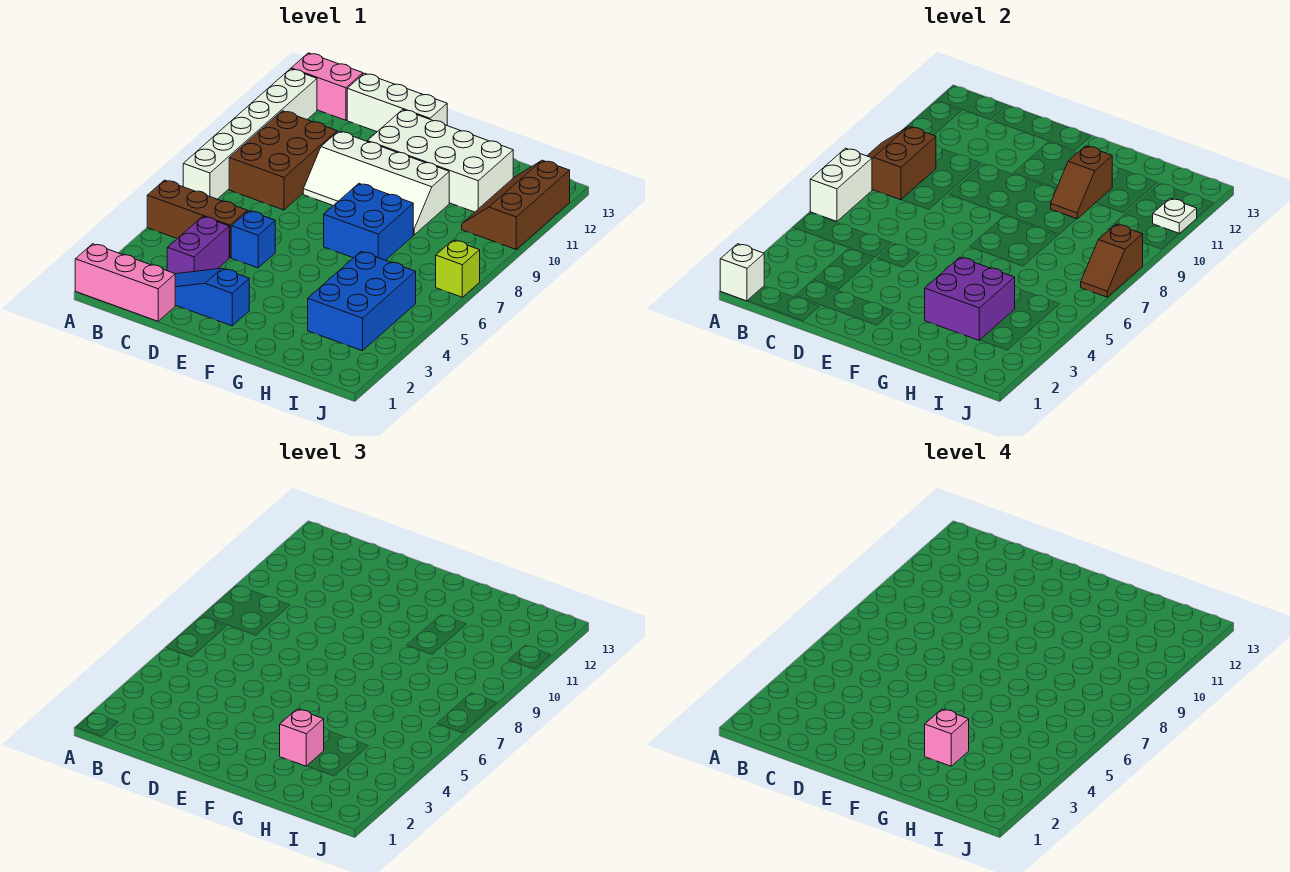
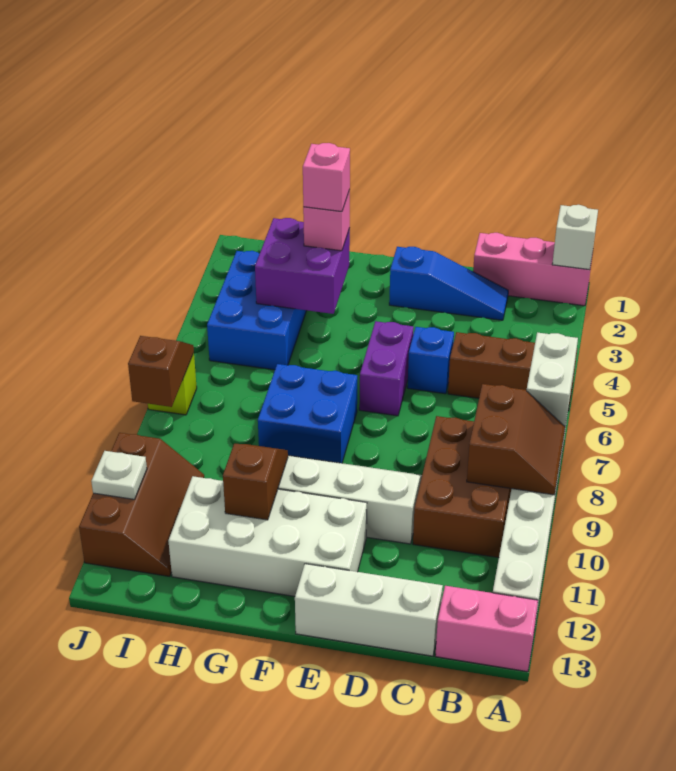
purple brick C3:C4 level 1 -> purple brick E5:E6 level 1

